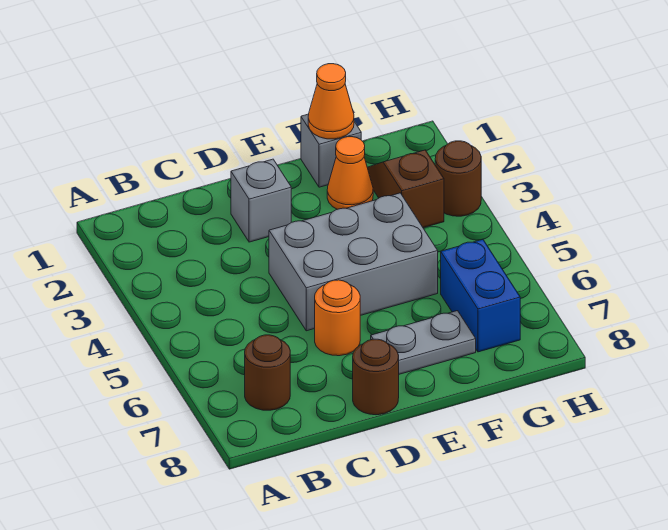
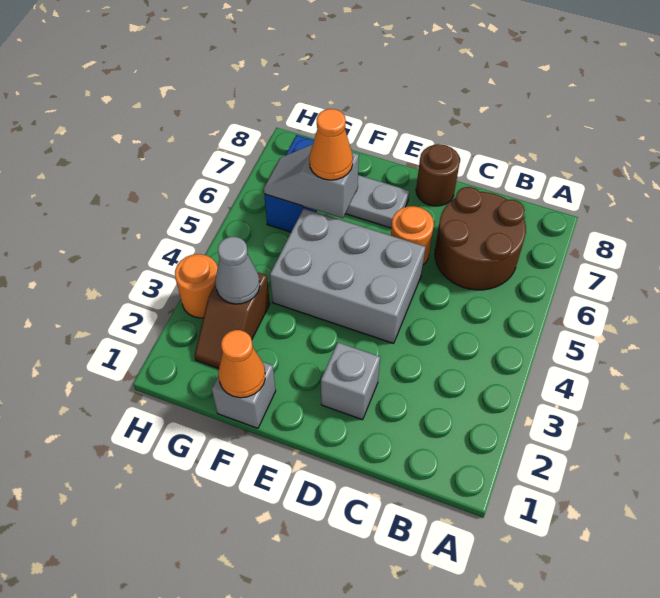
brown round brick B7 level 1 -> brown round brick B6:C7 level 1
orange cone F2 level 1 -> orange cone F6 level 3
none -> grey slope F6:G6 level 2 top F
none -> grey cone G3 level 2
brown round brick H3 level 1 -> orange round brick H3 level 1

